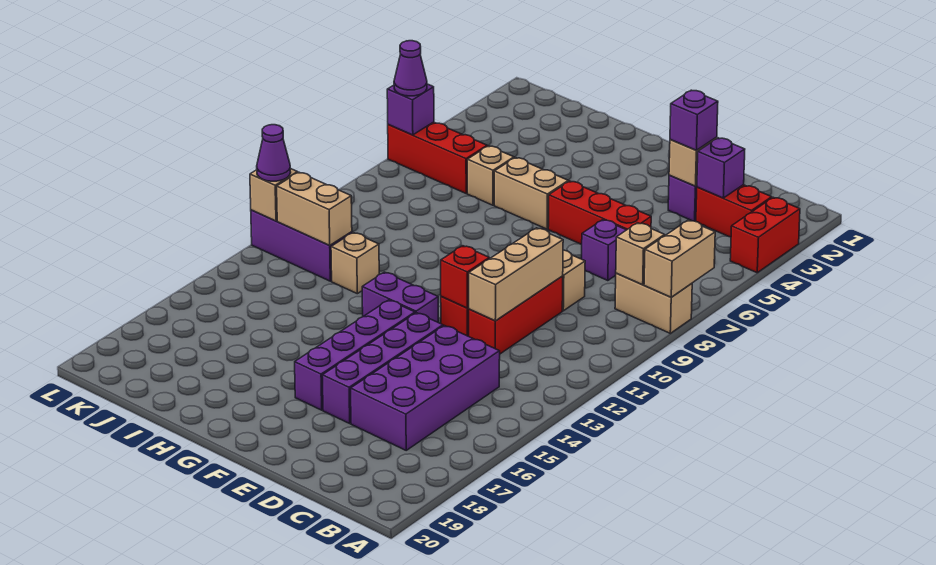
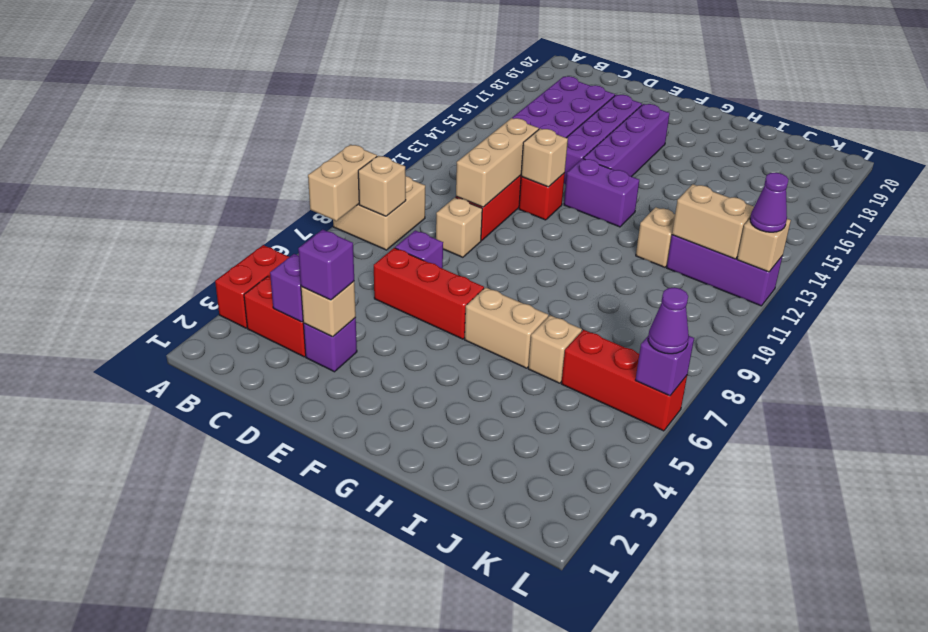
tan brick A8:B8 level 1 -> tan brick A8:B9 level 1
red brick E12 level 2 -> tan brick E12 level 2

